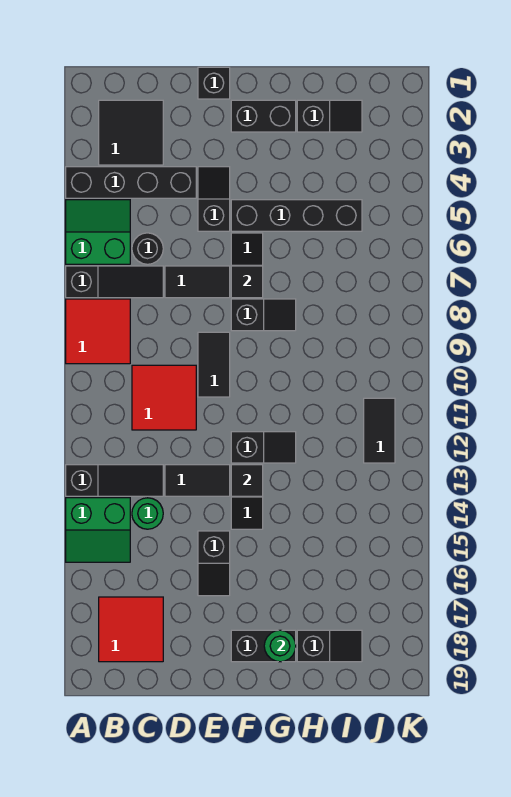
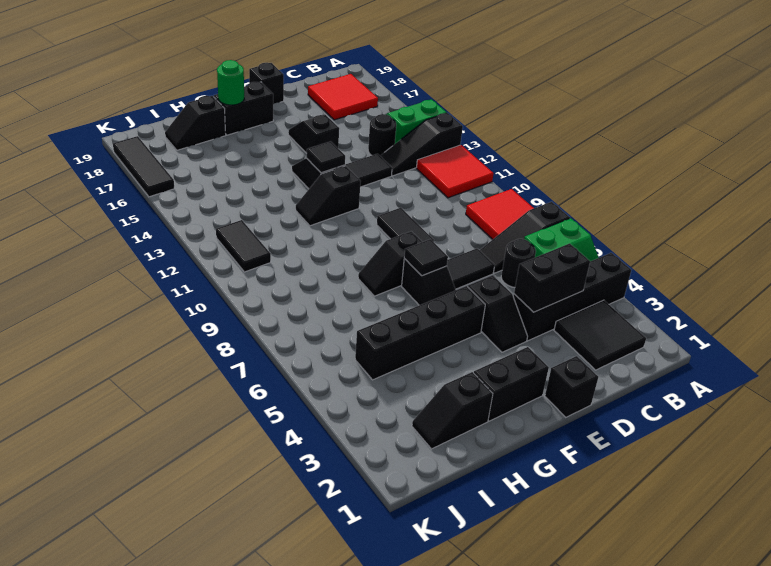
none -> black brick C4:D4 level 2
red tile C10:D11 level 1 -> red tile A11:B12 level 1
green round brick C14 level 1 -> black round brick C14 level 1
none -> black brick E19 level 1
none -> black tile K16:K18 level 1

